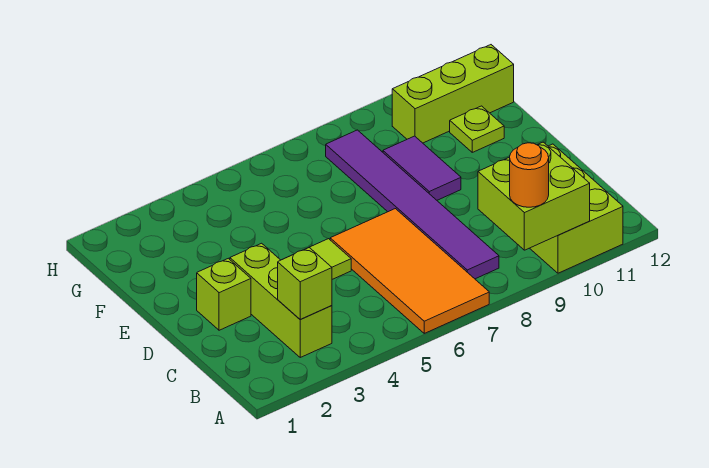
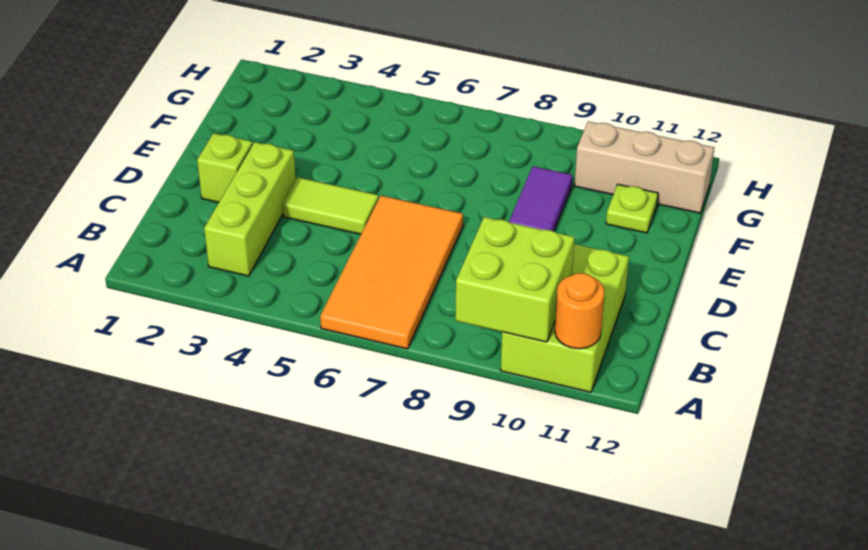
orange round brick A9 level 3 -> orange round brick A11 level 2
lime brick B3 level 2 -> none
purple tile B8:G8 level 1 -> none
lime brick G10:G12 level 1 -> tan brick G10:G12 level 1

